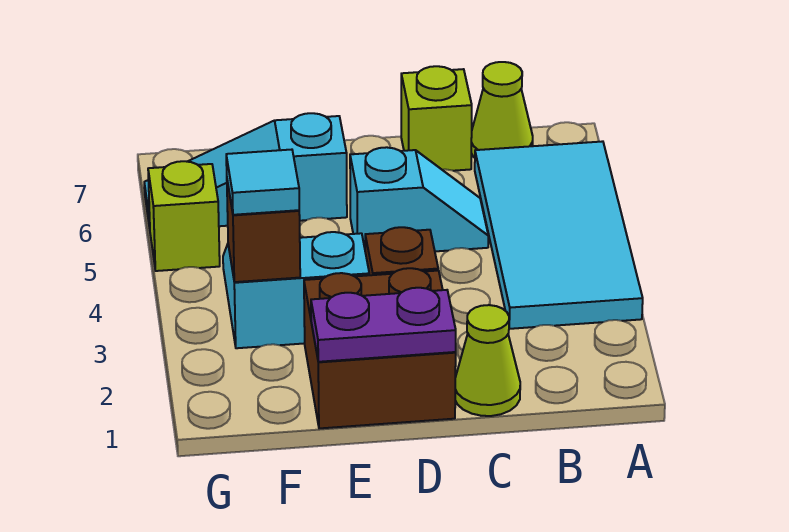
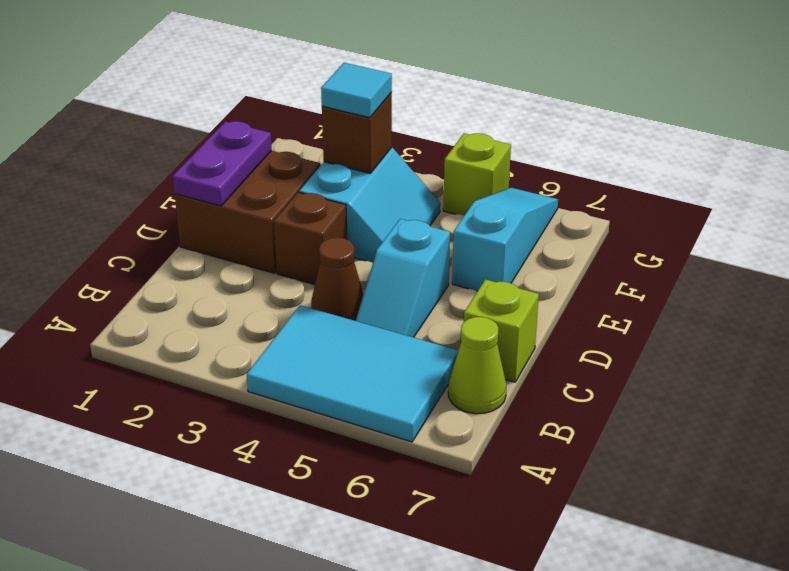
cyan tile A3:B6 level 1 -> cyan tile A4:B6 level 1
lime cone C1 level 1 -> none
none -> brown cone C4 level 1

